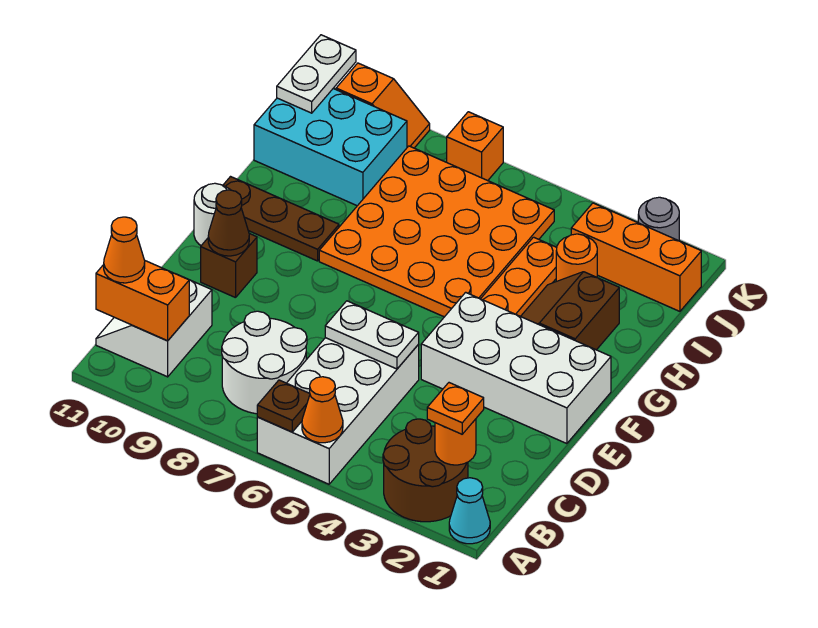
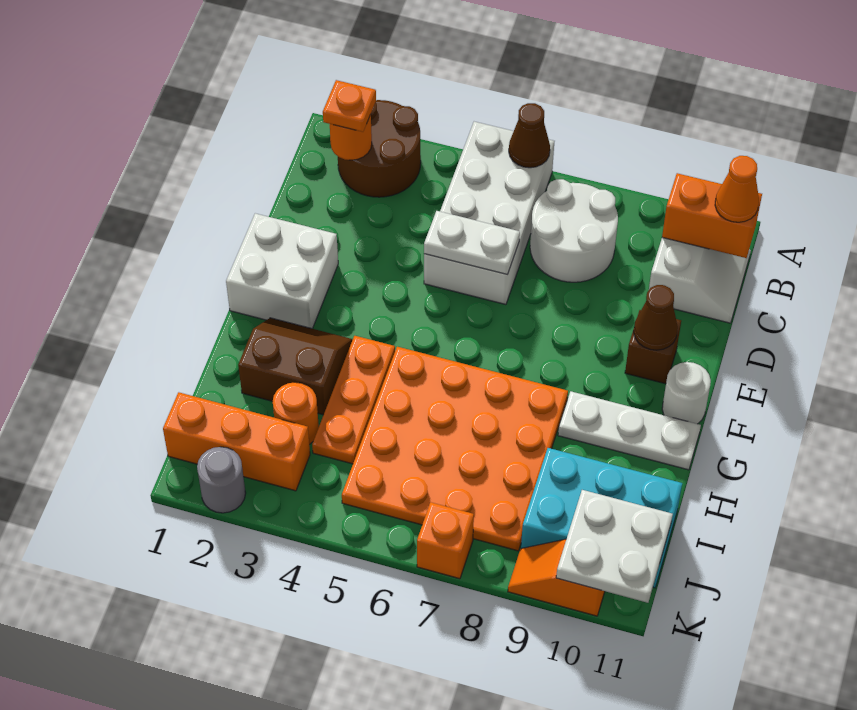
cyan cone A1 level 1 -> none
orange cone A5 level 2 -> none
brown plate A6 level 2 -> brown cone A6 level 2
white brick E1:F4 level 1 -> white brick E1:F2 level 1
brown slope G2:H3 level 1 top 2 -> brown slope G2:H3 level 1 top H
brown plate G9:G11 level 1 -> white plate G9:G11 level 1
white plate J11:K11 level 2 -> white plate J10:K11 level 2

